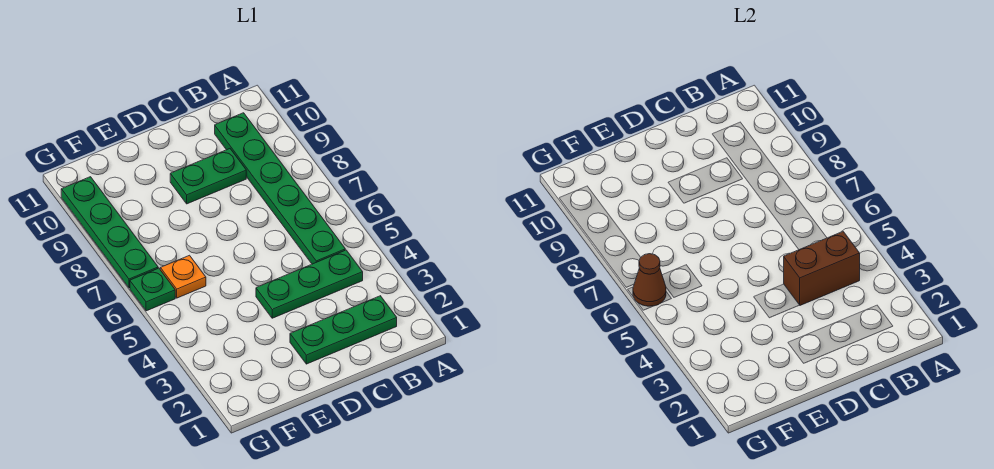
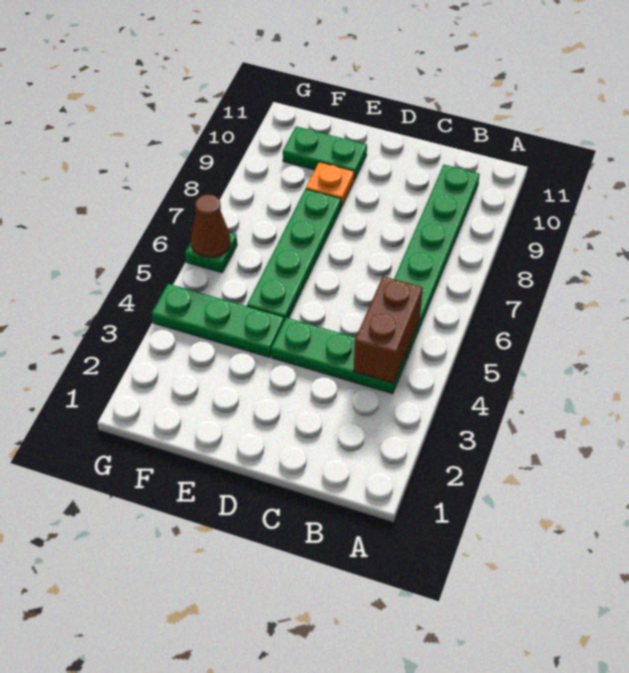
green plate B2:D2 level 1 -> green plate E4:G4 level 1
brown brick B4:C4 level 2 -> brown brick B4:B5 level 2
green plate C9:D9 level 1 -> green plate E10:F10 level 1
orange plate F6 level 1 -> orange plate E9 level 1
green plate G7:G10 level 1 -> green plate E5:E8 level 1

